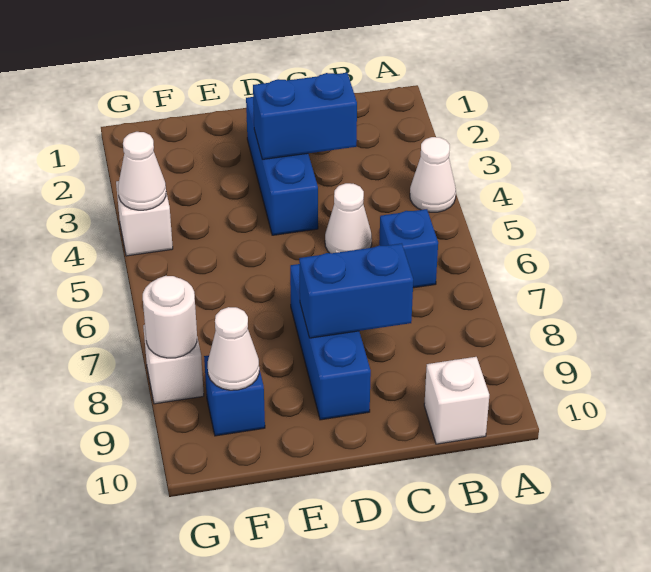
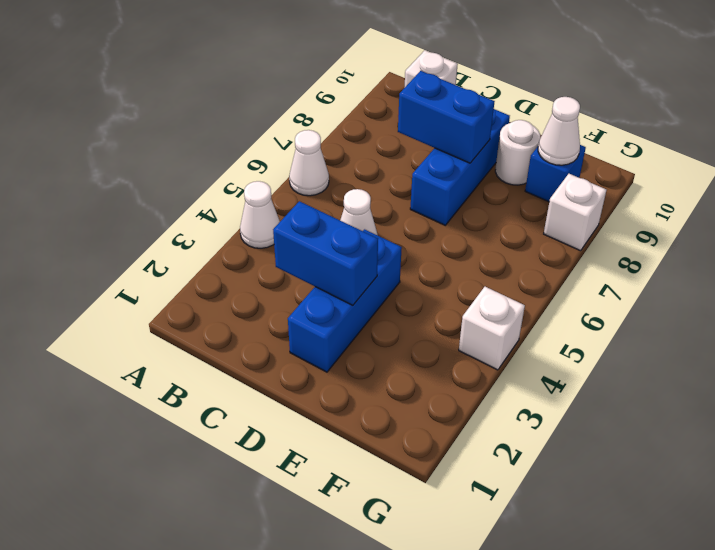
blue brick B6 level 1 -> none
white cone G4 level 2 -> white cone A6 level 1
white round brick G8 level 2 -> white round brick E9 level 1

